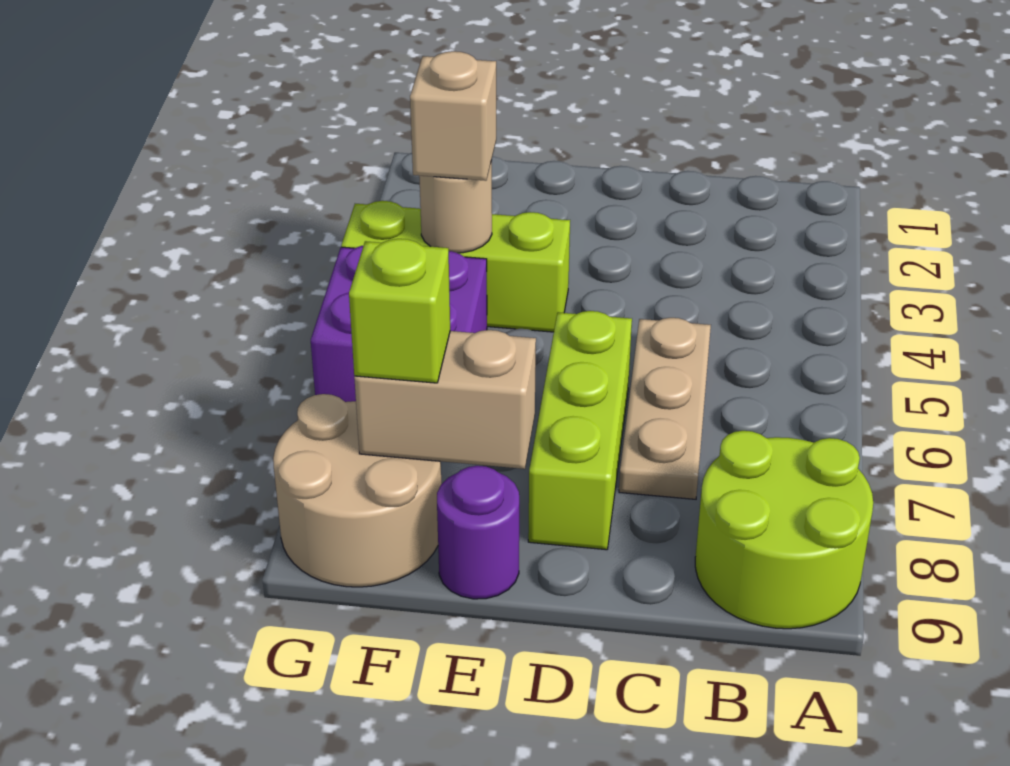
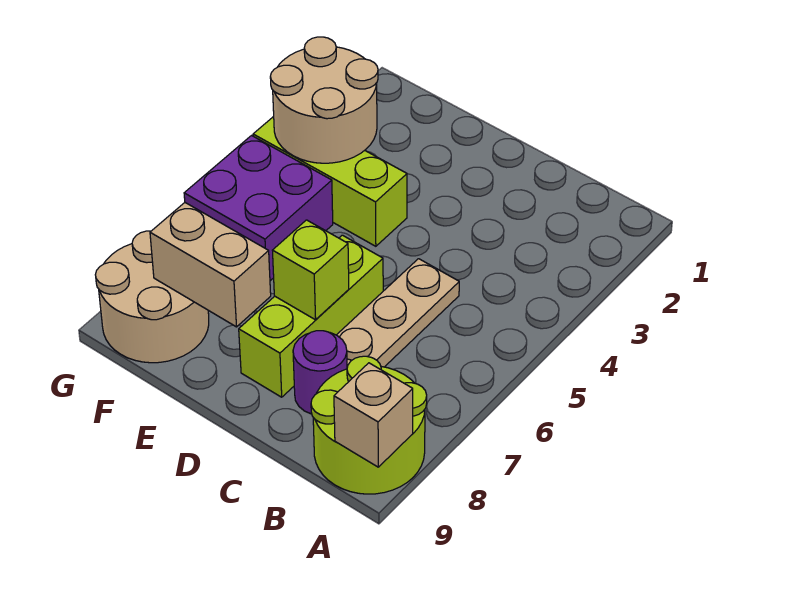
purple round brick E9 level 1 -> purple round brick C8 level 1
tan round brick F4 level 2 -> tan round brick F3:G4 level 2
tan brick F4 level 3 -> tan brick A9 level 2
lime brick F8 level 3 -> lime brick D7 level 2

